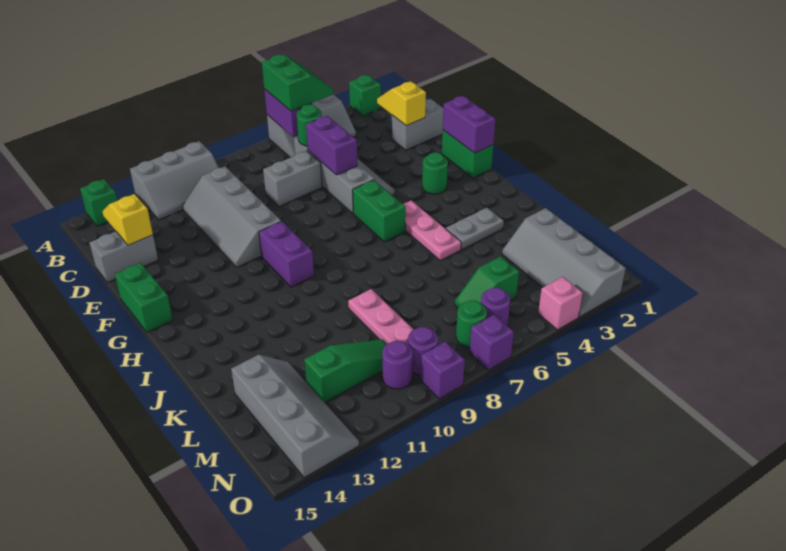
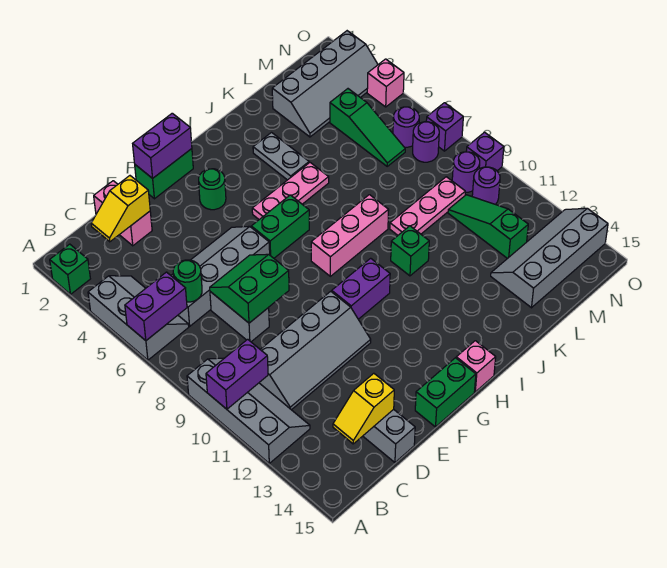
green slope A5:B6 level 3 top 6 -> green slope D7:E8 level 2 top 8
grey slope A10:B12 level 1 top A -> grey slope A9:B12 level 1 top A
green brick A14 level 1 -> green brick J10 level 1
grey brick D1:D2 level 1 -> pink brick D1:D2 level 1
purple brick D6:E6 level 2 -> purple brick A10:B10 level 2
none -> pink brick H8:J8 level 1
none -> pink brick H15 level 1
green slope M5:M6 level 1 top 5 -> green slope M4:M6 level 1 top 4
green round brick N7 level 1 -> purple round brick N7 level 1

